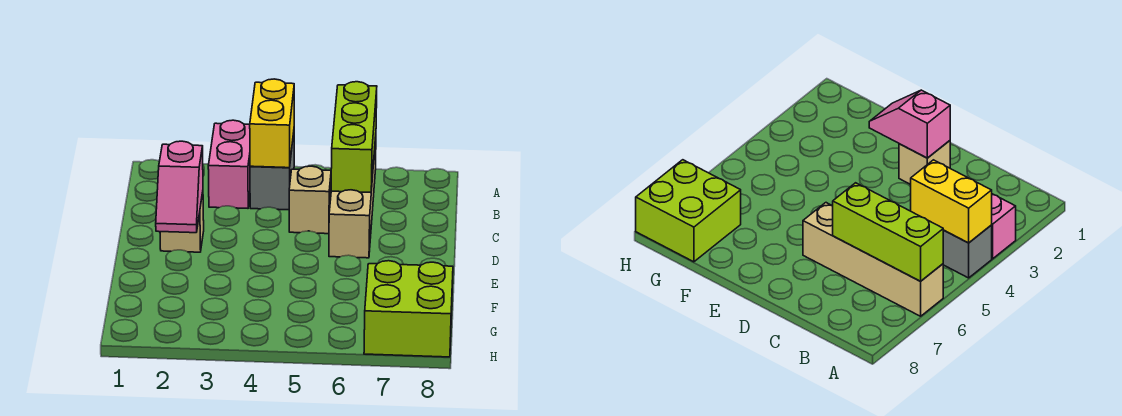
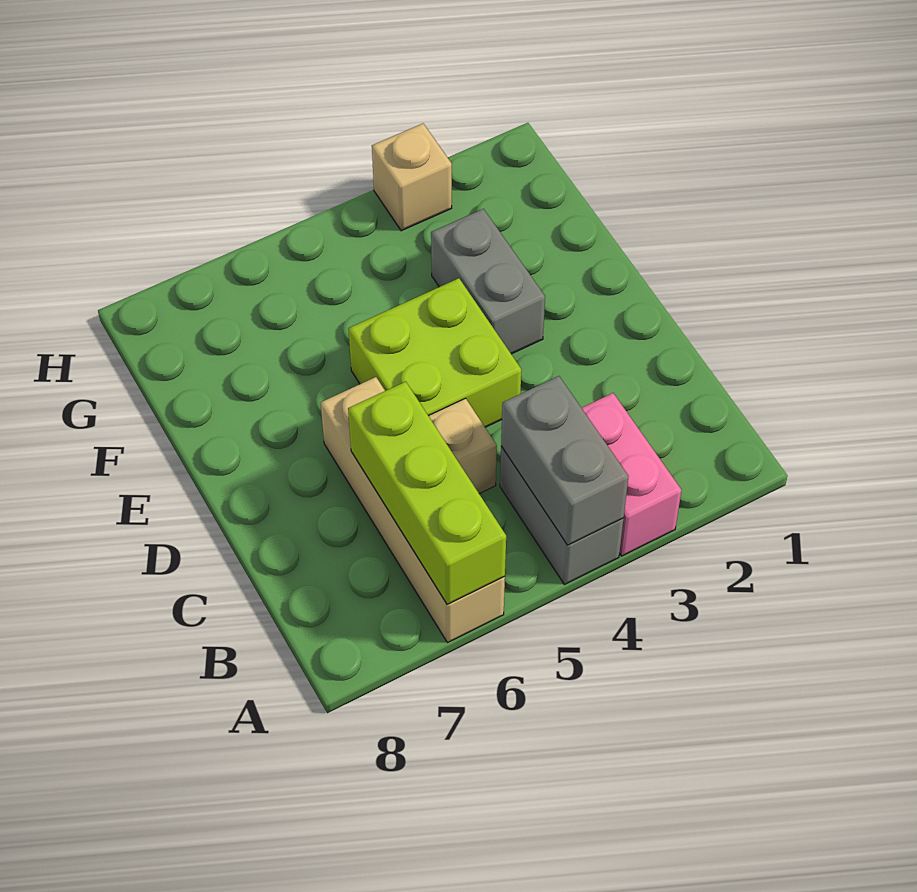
yellow brick A4:B4 level 2 -> grey brick A4:B4 level 2
tan brick D2 level 1 -> tan brick H3 level 1
pink slope D2:E2 level 2 top D -> none
none -> grey brick E3:F3 level 1
lime brick G7:H8 level 1 -> lime brick D4:E5 level 1

